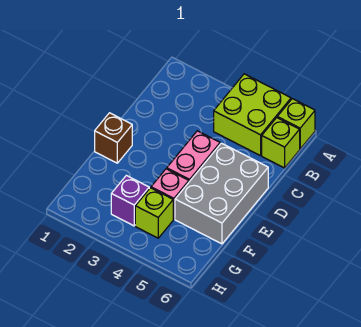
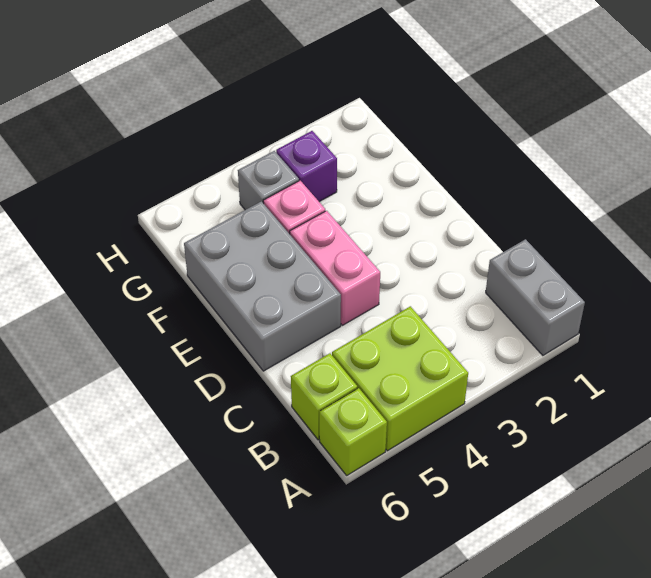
none -> grey brick A1:B1 level 1
brown brick E1 level 1 -> none
lime brick G4 level 1 -> grey brick G4 level 1

